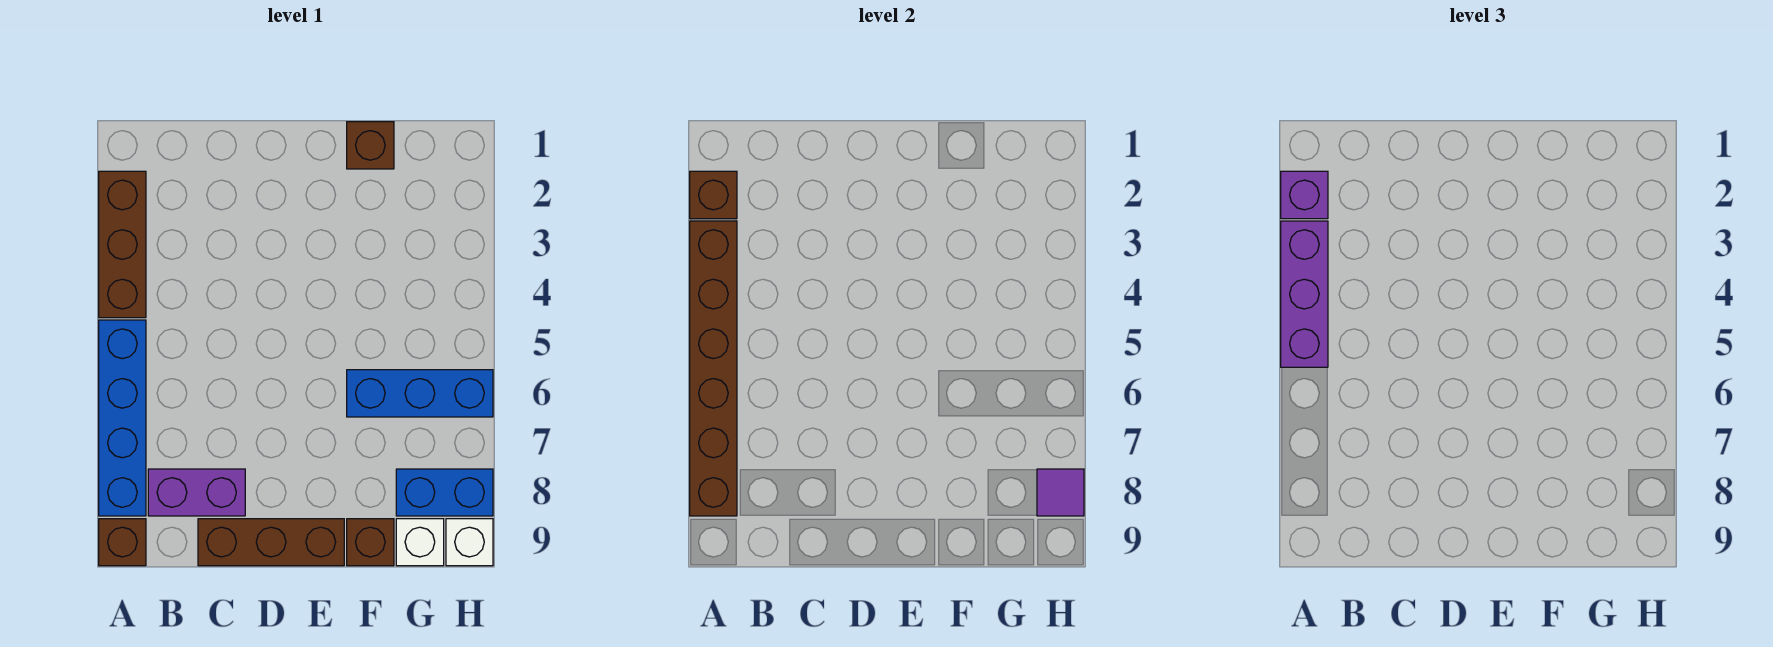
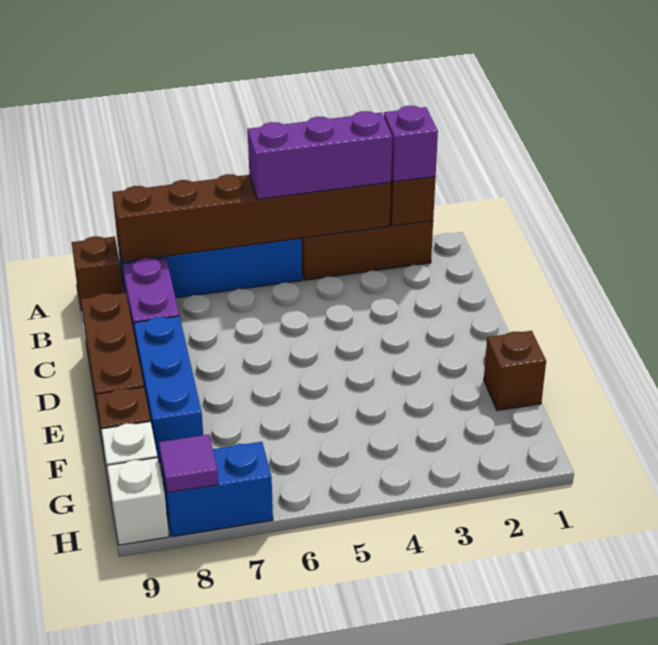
blue brick F6:H6 level 1 -> blue brick D8:F8 level 1
blue brick G8:H8 level 1 -> blue brick H7:H8 level 1

